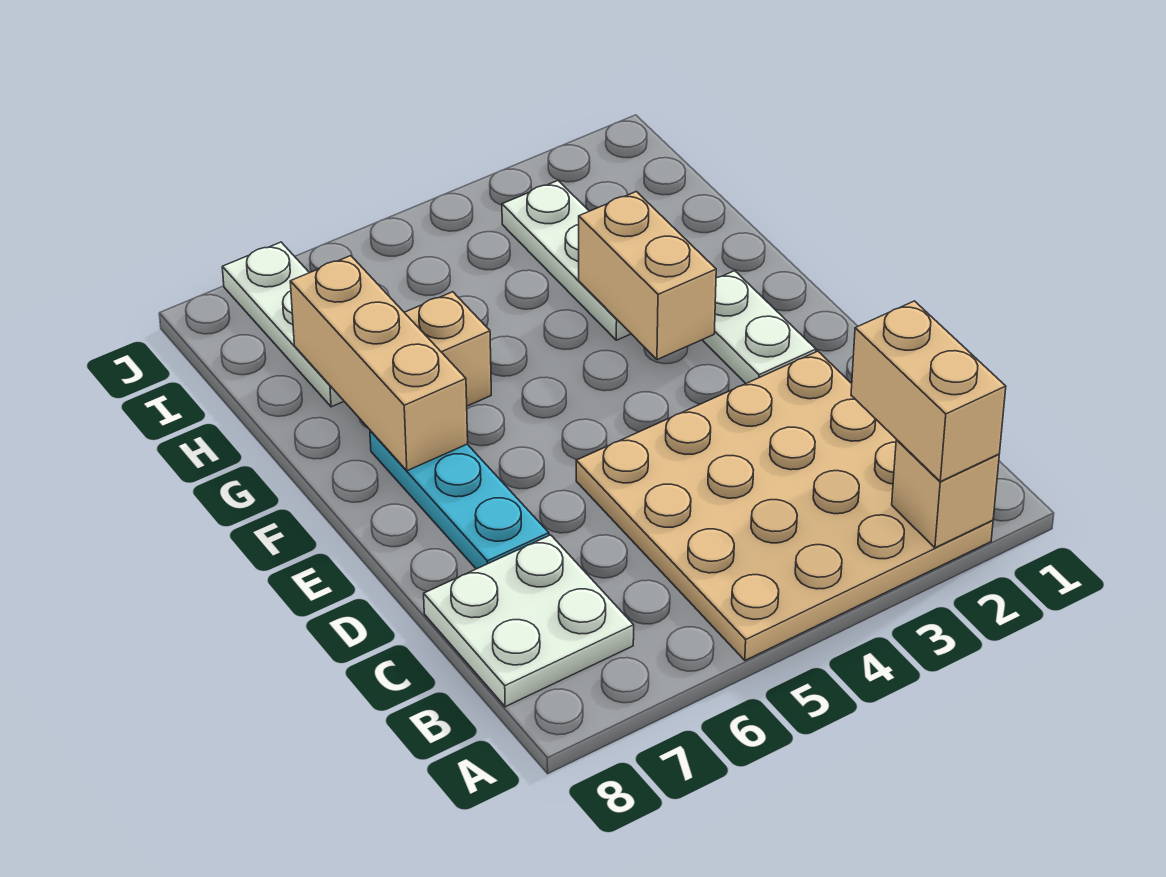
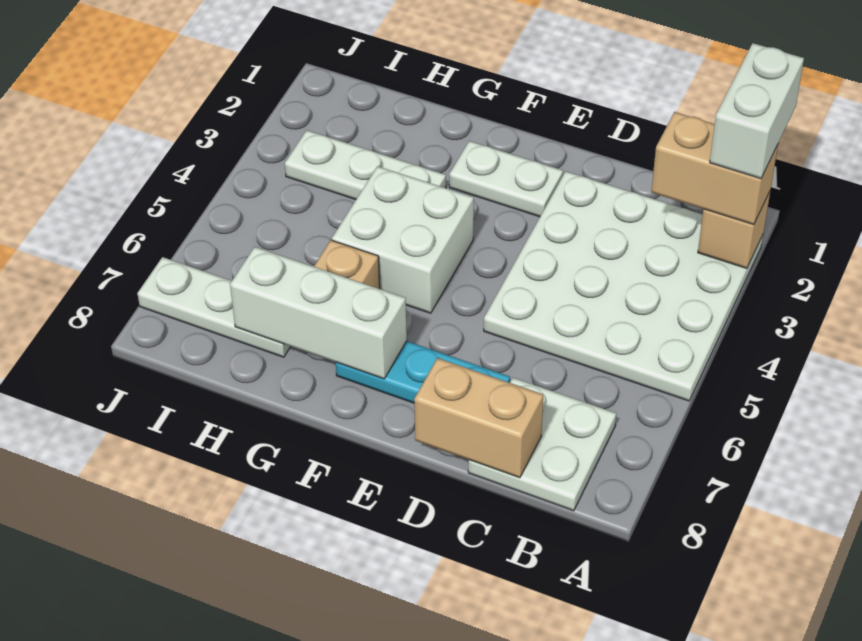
none -> white brick A1:A2 level 4
tan plate A2:D5 level 1 -> white plate A2:D5 level 1
tan brick F3:G3 level 2 -> tan brick C8:D8 level 2
none -> white brick F4:G5 level 1
tan brick F7:H7 level 2 -> white brick F7:H7 level 2

